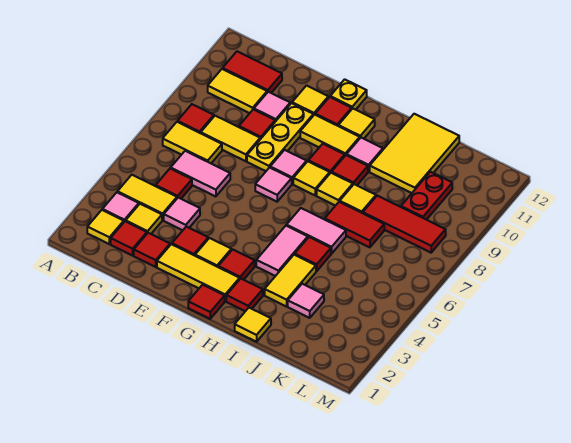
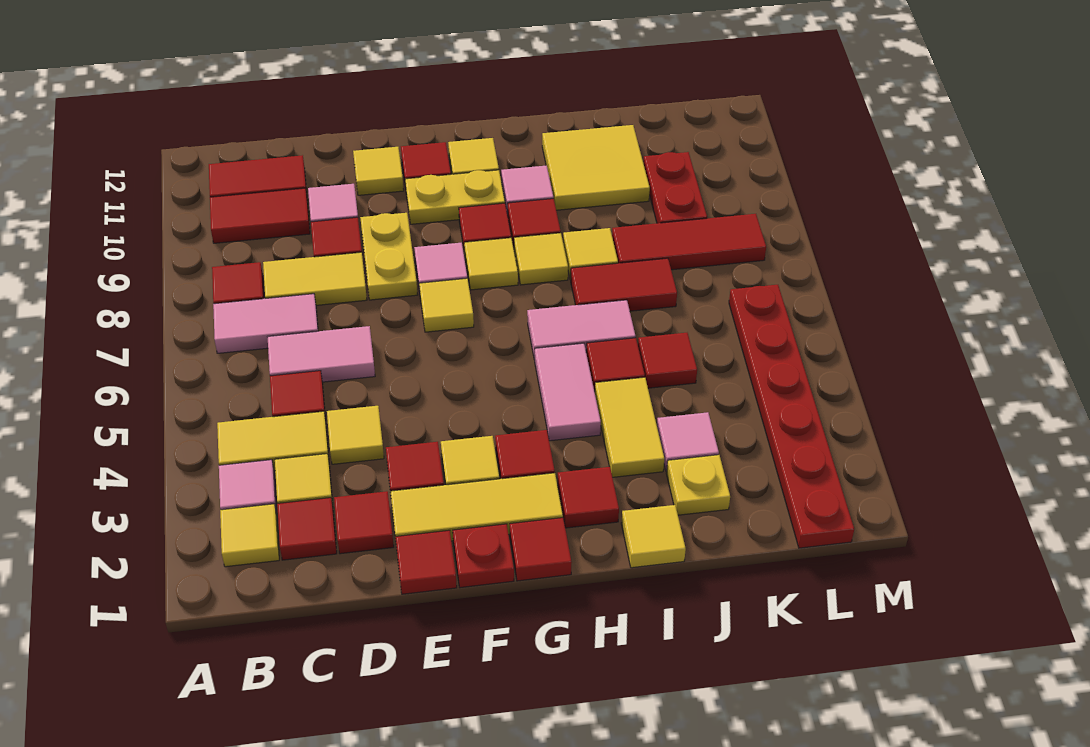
yellow tile B7:C7 level 1 -> pink tile B7:C7 level 1
yellow tile B10:C10 level 1 -> red tile B10:C10 level 1
pink tile D4 level 1 -> yellow tile D4 level 1
none -> red tile E1 level 1
yellow plate E8:E10 level 1 -> yellow plate E8:E9 level 1
none -> red plate F1 level 1
pink tile F7 level 1 -> yellow tile F7 level 1
yellow tile F10:G10 level 1 -> yellow plate F10:G10 level 1
yellow plate F12 level 1 -> yellow plate J2 level 1
yellow tile I10:J12 level 1 -> yellow tile I10:J11 level 1
none -> red tile J5 level 1
none -> red plate L1:L6 level 1

